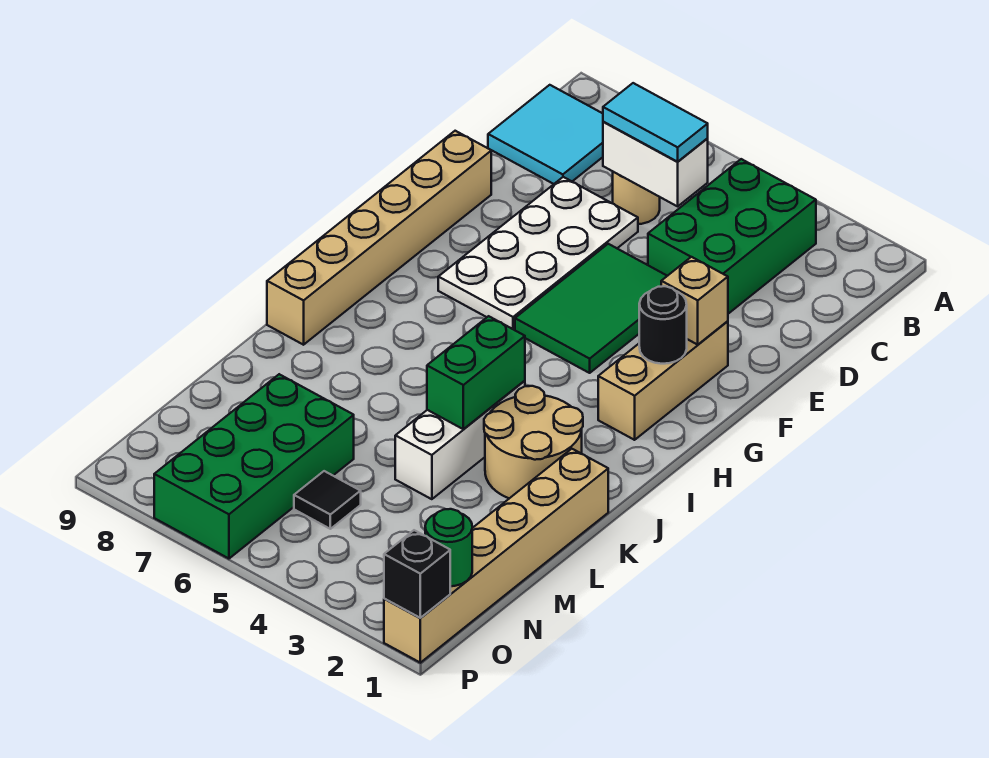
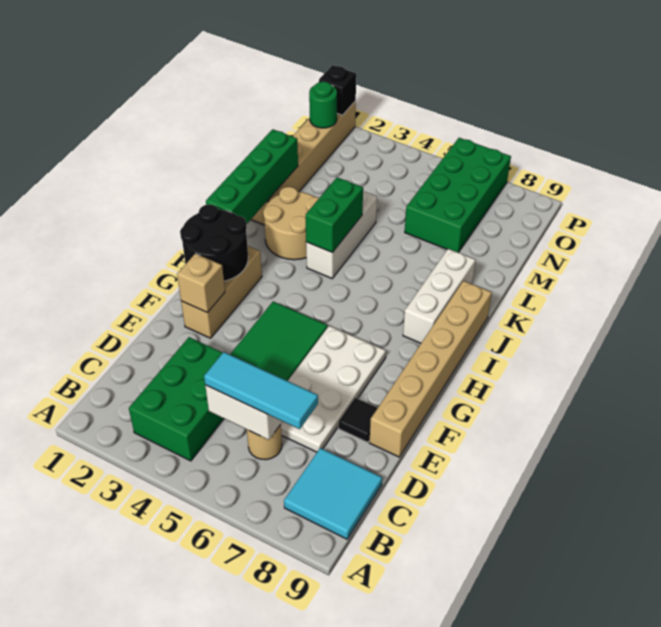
cyan tile C5:C6 level 3 -> cyan tile C5:C7 level 3
black round brick G2 level 2 -> black round brick G1:H2 level 2
none -> green brick I1:L1 level 2
none -> white brick I8:K8 level 1
black tile N5 level 1 -> black tile E8 level 1

